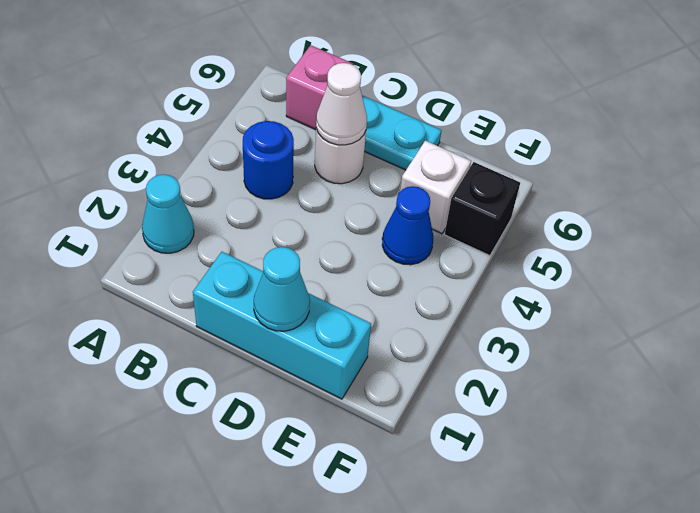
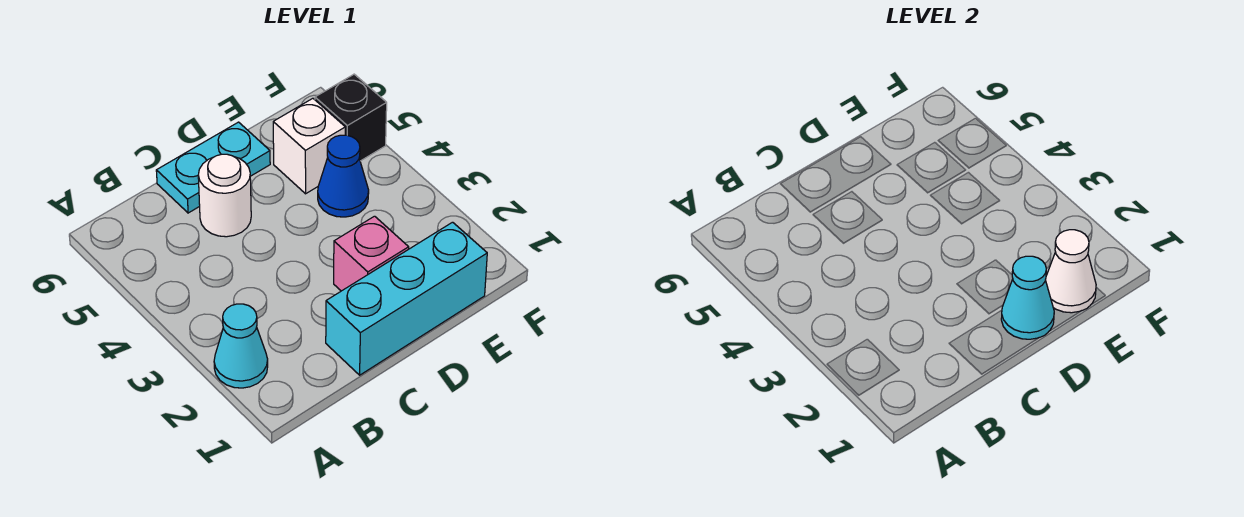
blue round brick B4 level 1 -> none
pink brick B6 level 1 -> pink brick D2 level 1
white cone C5 level 2 -> white cone E1 level 2

